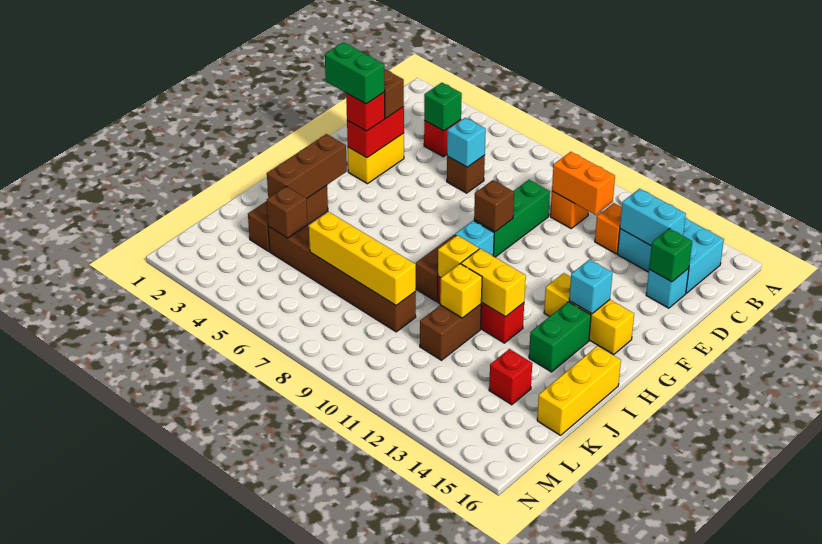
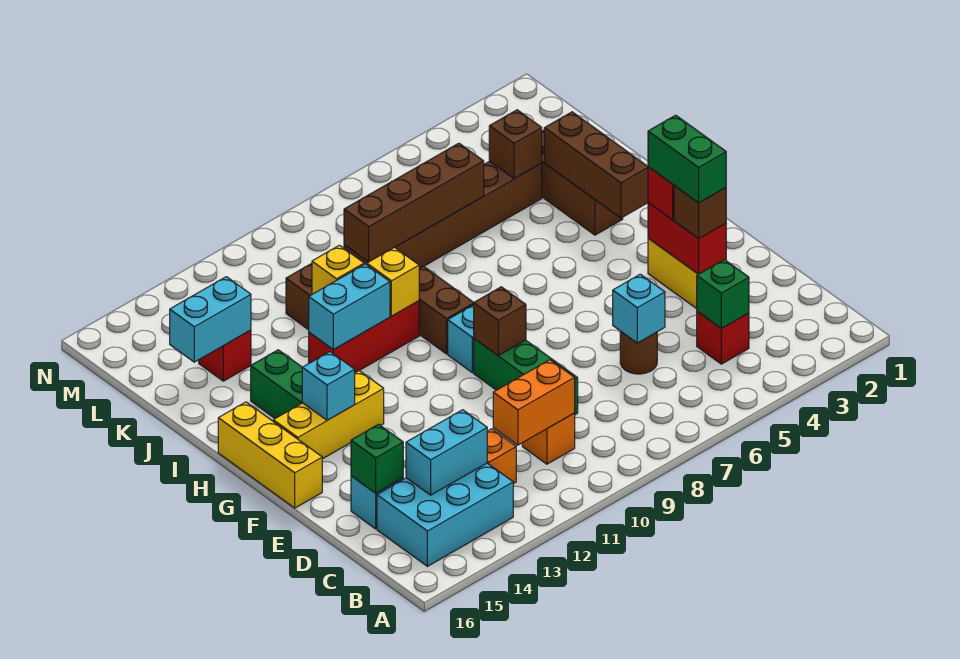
brown brick D6 level 1 -> brown round brick D6 level 1
green brick F2:F3 level 4 -> green brick E3:F3 level 4
yellow brick I11:I12 level 2 -> cyan brick I11:I12 level 2
yellow brick I16:K16 level 1 -> yellow brick F16:H16 level 1
yellow brick K6:K9 level 2 -> brown brick K6:K9 level 2
none -> cyan brick K14:K15 level 2

